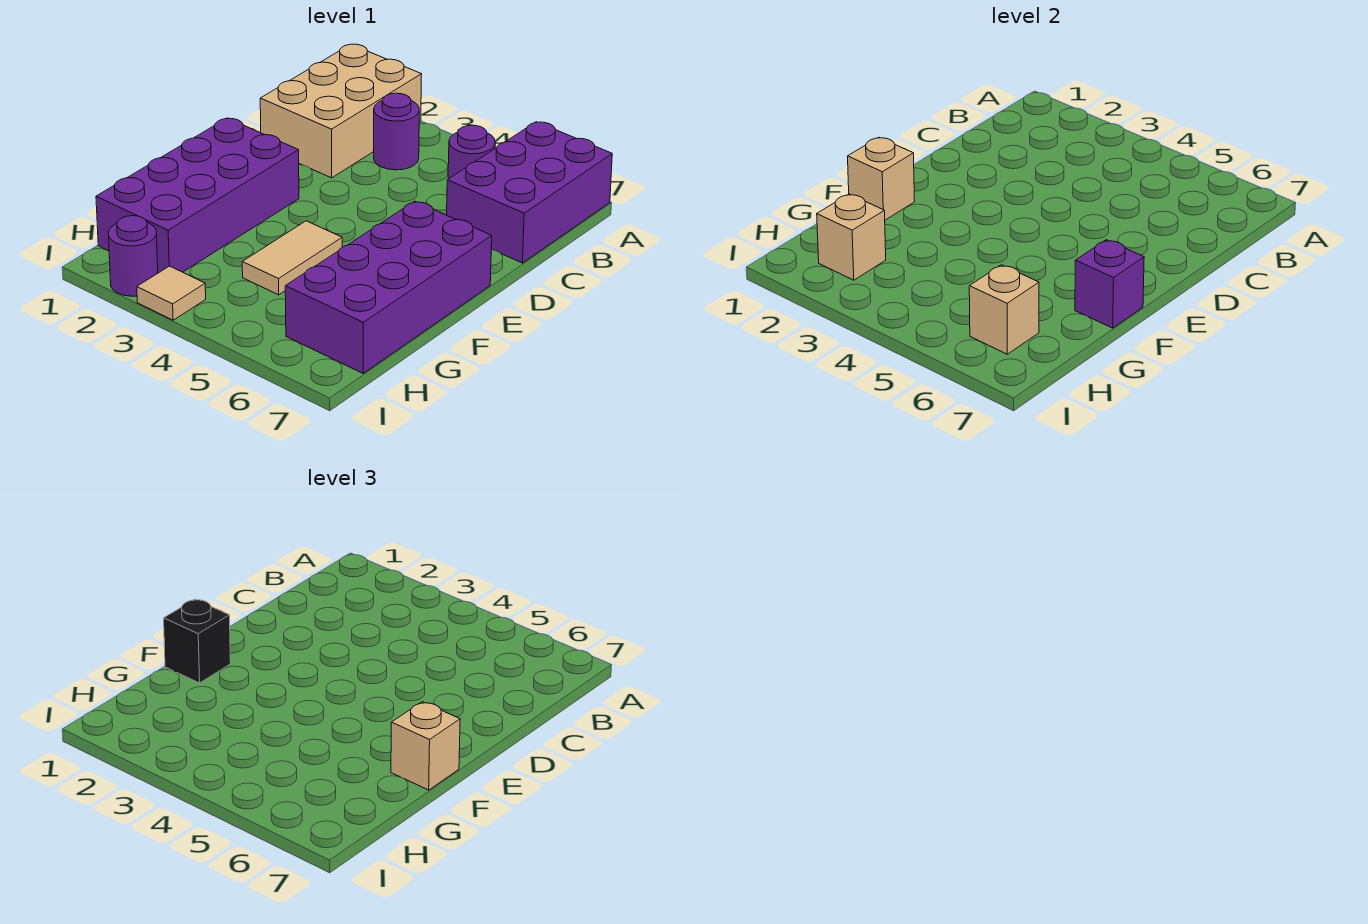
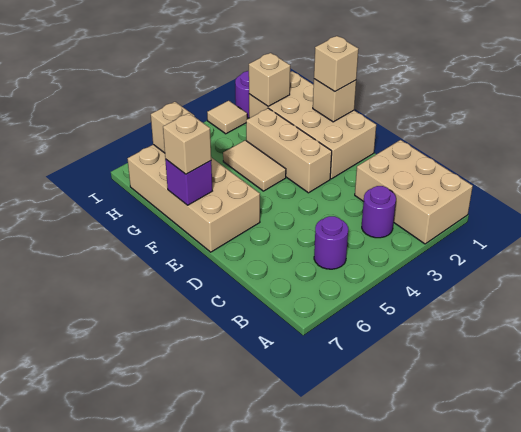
purple brick A6:C7 level 1 -> none
purple brick E1:H2 level 1 -> tan brick E1:H2 level 1
none -> tan brick E3:G3 level 1
purple brick E6:H7 level 1 -> tan brick E6:H7 level 1
black brick F1 level 3 -> tan brick F1 level 3

